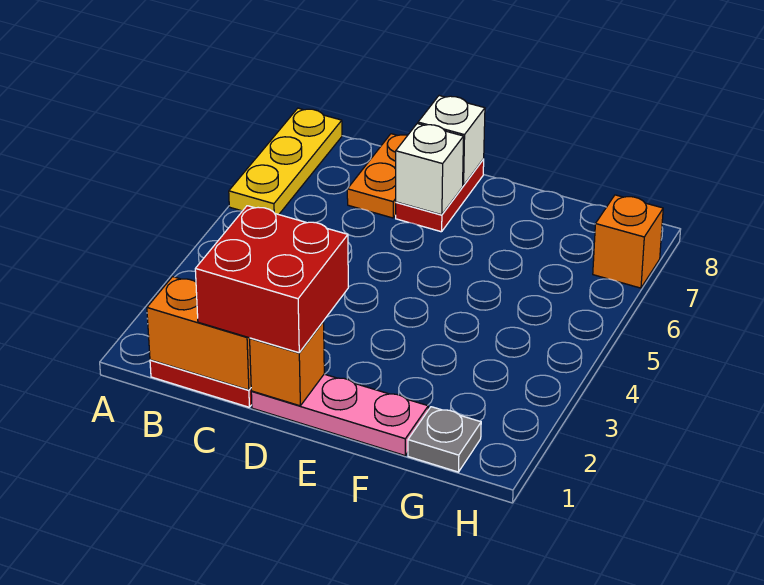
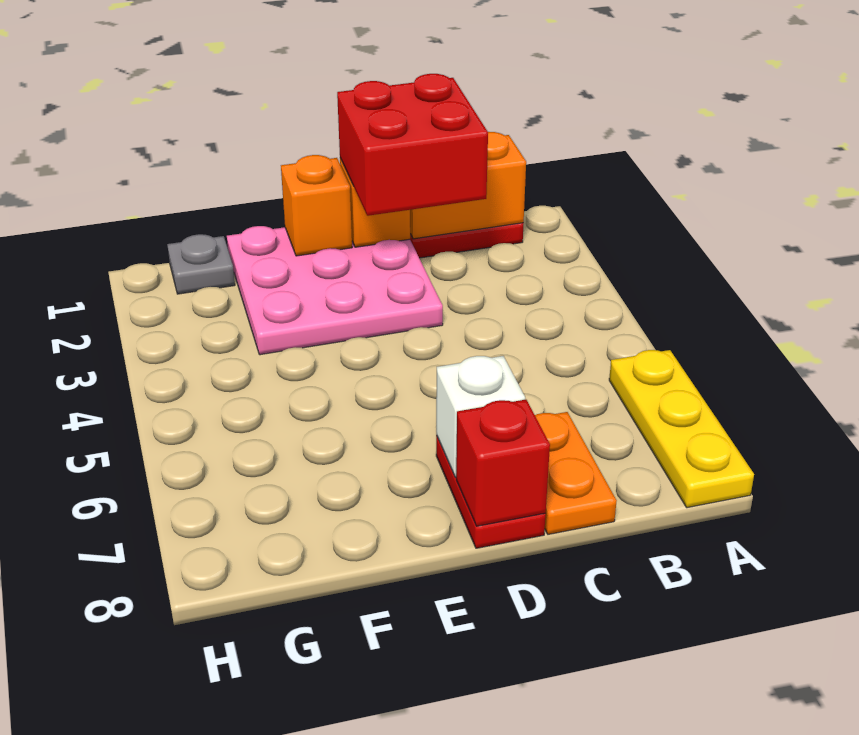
pink plate D1:F1 level 1 -> pink plate D1:F3 level 1
white brick D8 level 2 -> red brick D8 level 2
orange brick H7 level 1 -> orange brick E1 level 2

